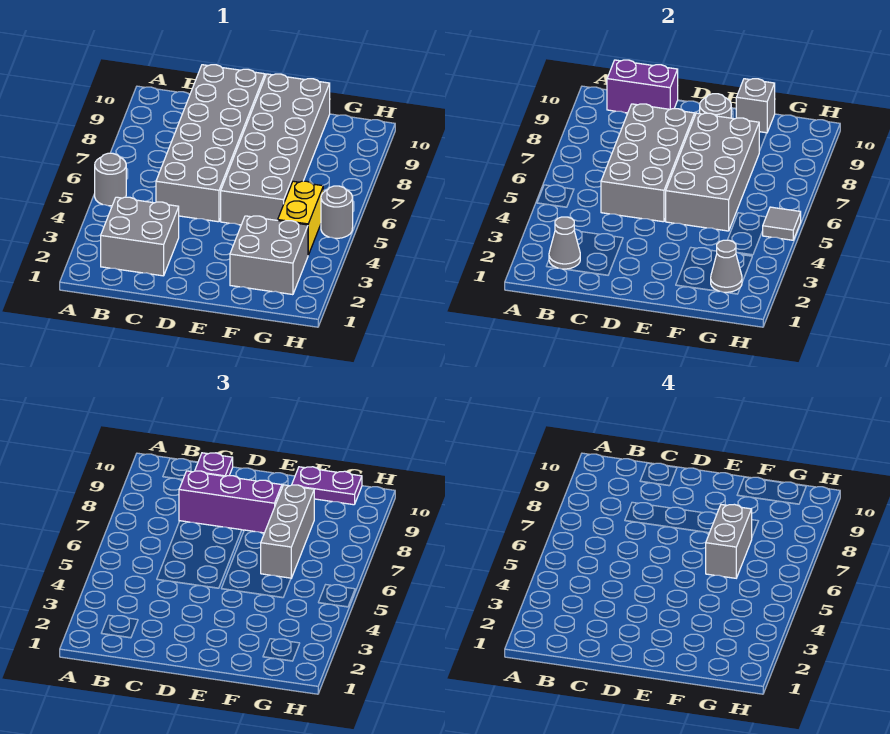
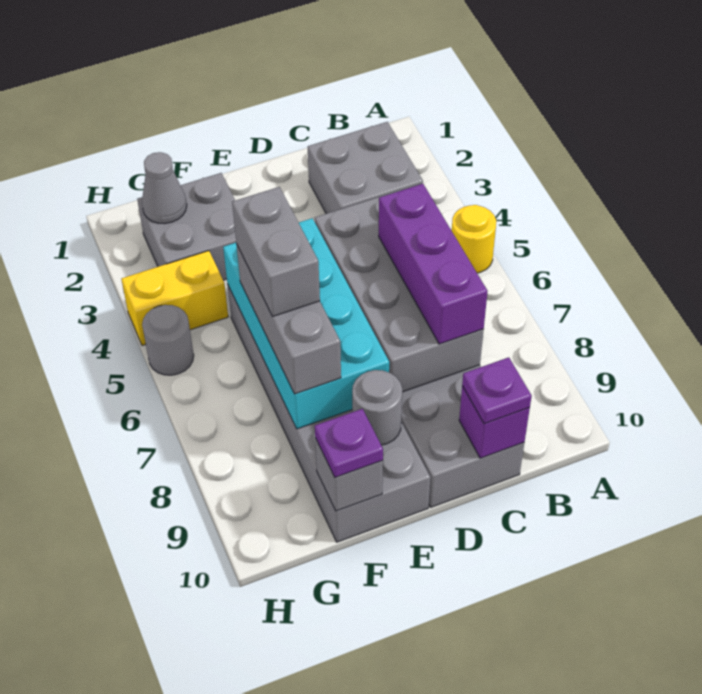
grey round brick A5 level 1 -> yellow round brick A5 level 1
grey cone B2 level 2 -> none
purple brick B10:C10 level 2 -> purple brick C10 level 2
purple brick C8:E8 level 3 -> purple brick C6:C8 level 3
grey brick E5:F8 level 2 -> cyan brick E5:F8 level 2
purple plate F10:G10 level 3 -> purple plate F10 level 3
yellow brick G4:G5 level 1 -> yellow brick G4:H4 level 1
grey tile H5 level 2 -> none

